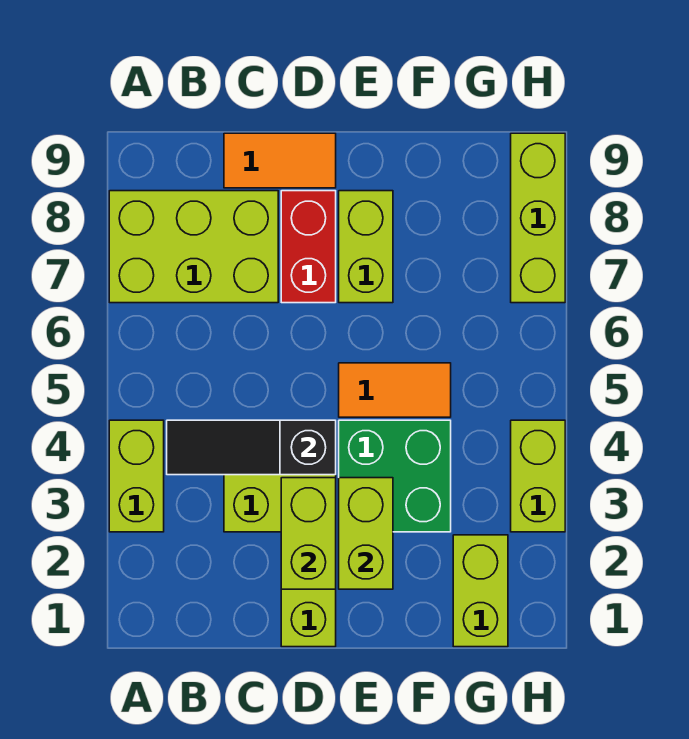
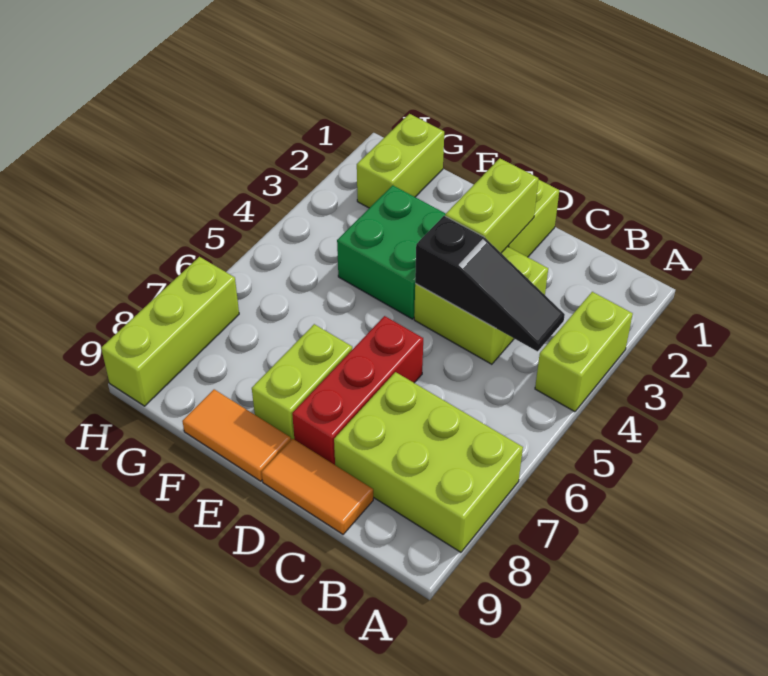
red brick D7:D8 level 1 -> red brick D6:D8 level 1
lime brick E2:E3 level 2 -> none
orange tile E5:F5 level 1 -> orange tile E9:F9 level 1
lime brick H3:H4 level 1 -> none

